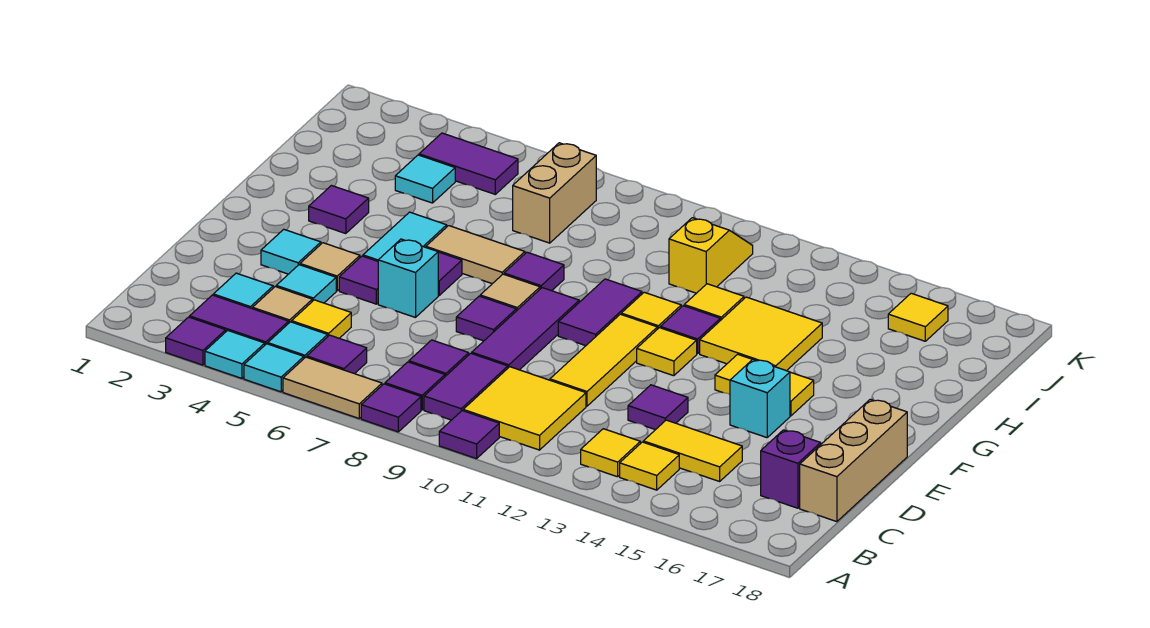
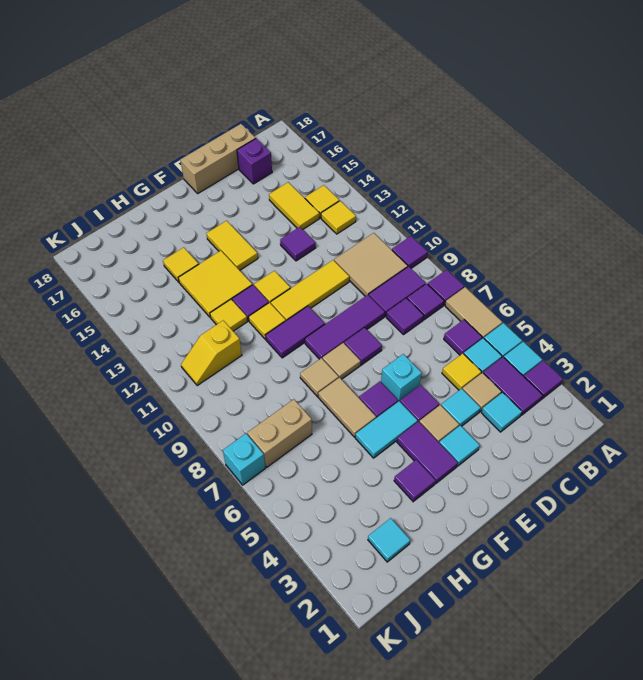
yellow tile B10:C11 level 1 -> tan tile B10:C11 level 1
cyan brick E15 level 1 -> cyan brick K7 level 1
purple tile G8 level 1 -> tan tile G8 level 1
cyan tile I4 level 1 -> cyan tile I2 level 1
purple tile J4:J5 level 1 -> purple tile F3:F4 level 1
yellow tile J16 level 1 -> yellow tile H15 level 1

